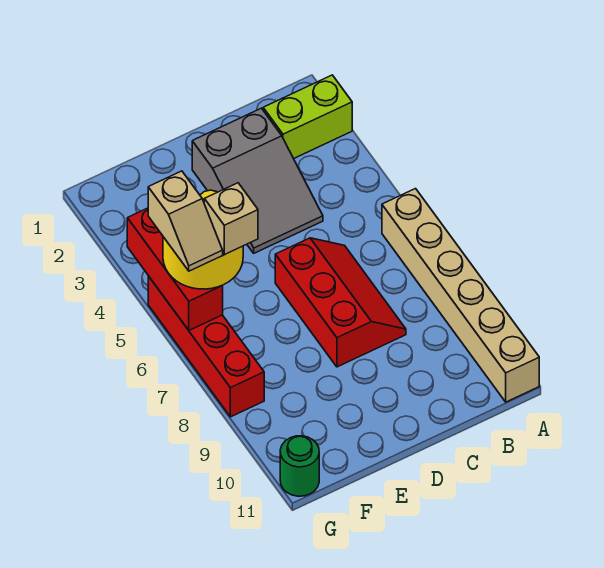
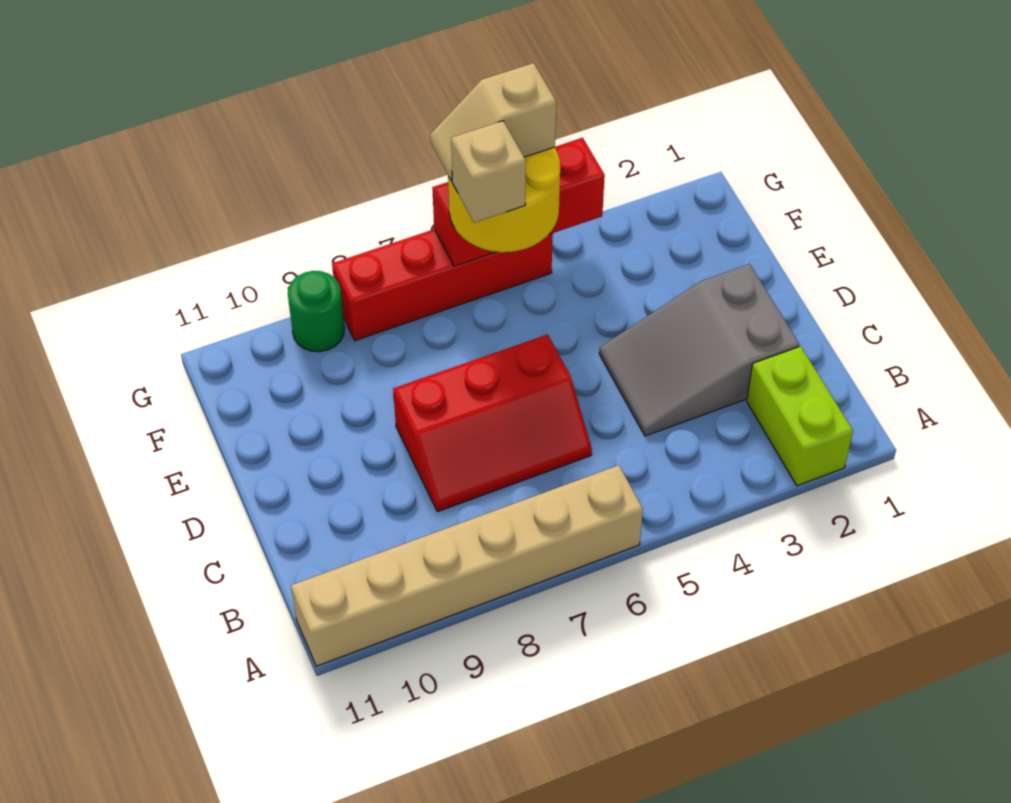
green round brick G11 level 1 -> green round brick G9 level 1

